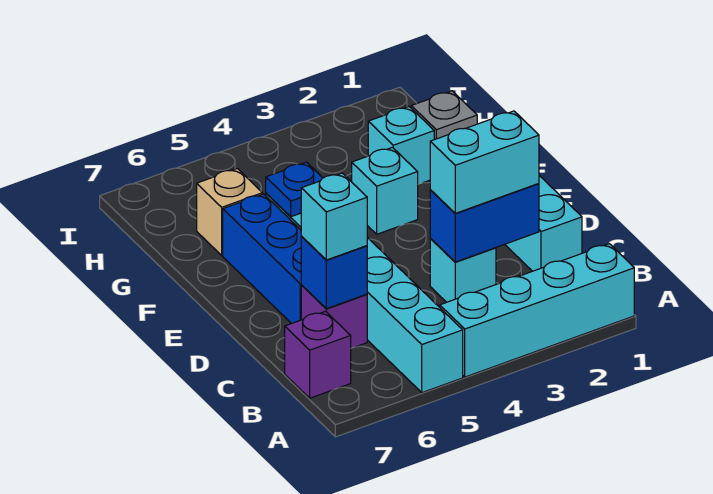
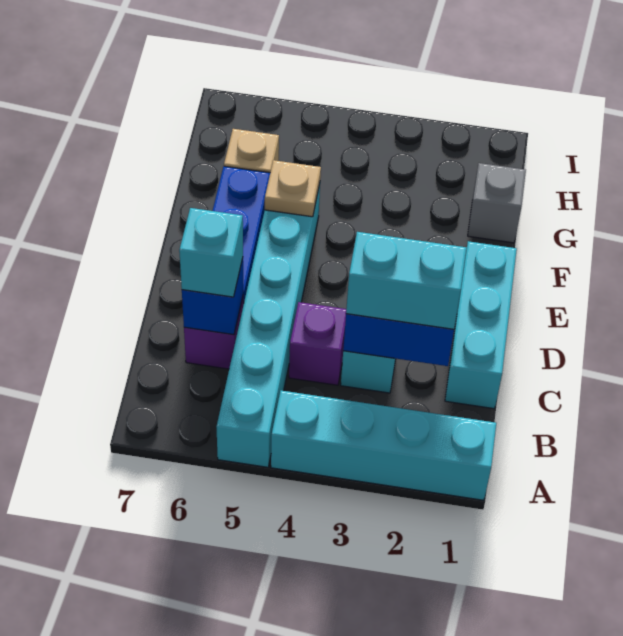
purple brick B7 level 1 -> purple brick C4 level 1
cyan brick F3 level 1 -> none
blue plate F5 level 2 -> tan plate F5 level 2
cyan brick G2 level 1 -> none

